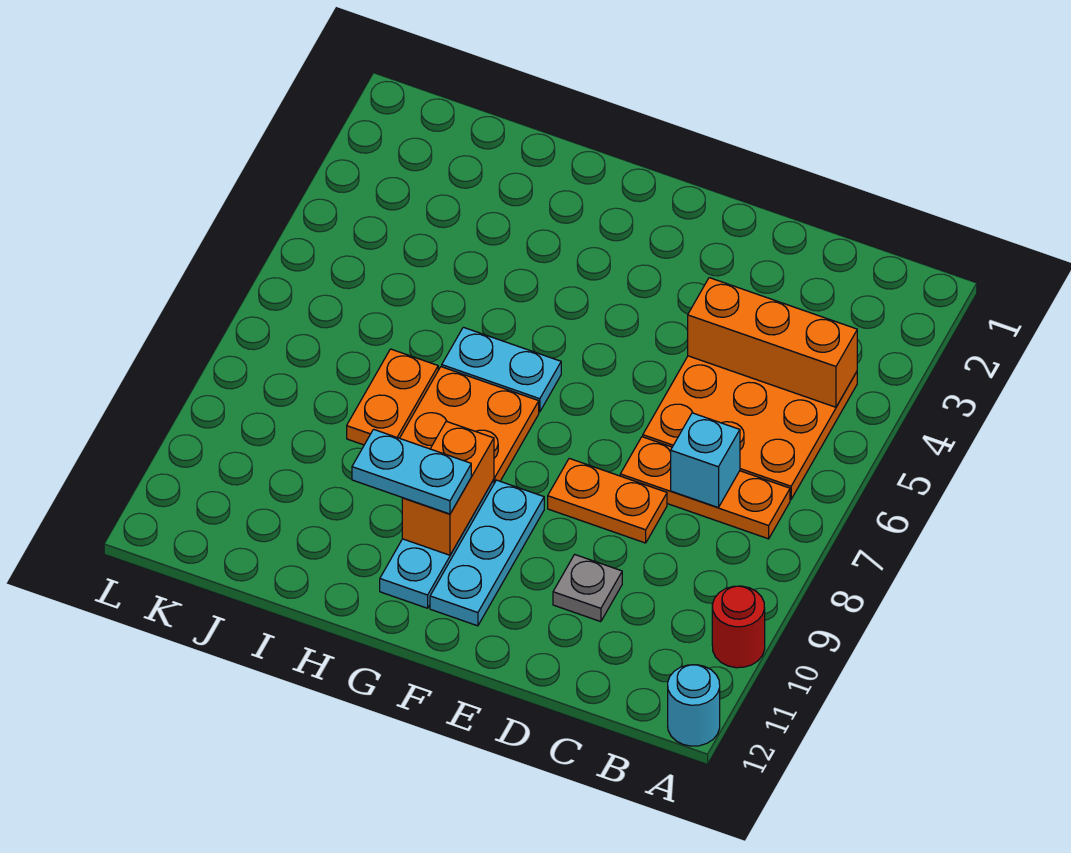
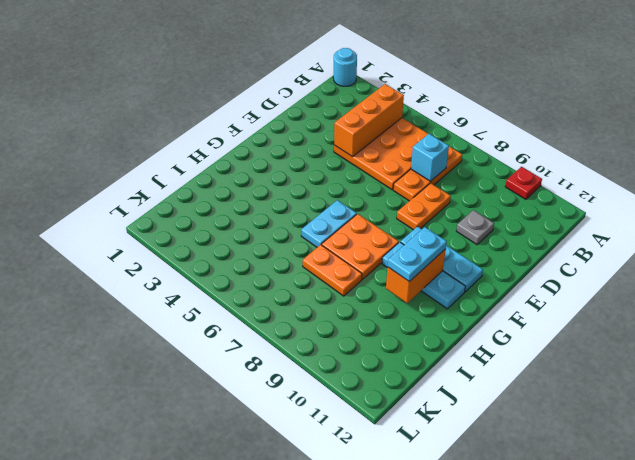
red round brick A10 level 1 -> red plate A10 level 1
cyan round brick A12 level 1 -> cyan round brick A1 level 1
orange brick G9:G10 level 2 -> orange brick G10:H10 level 2

